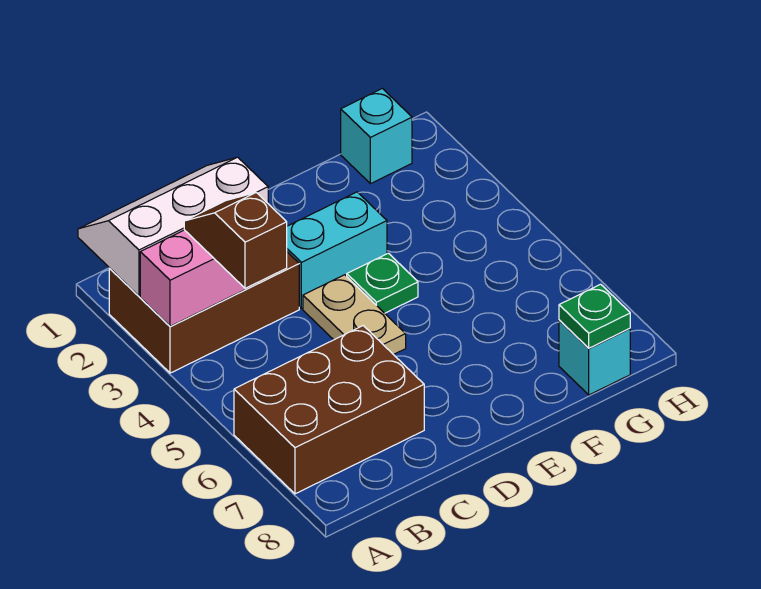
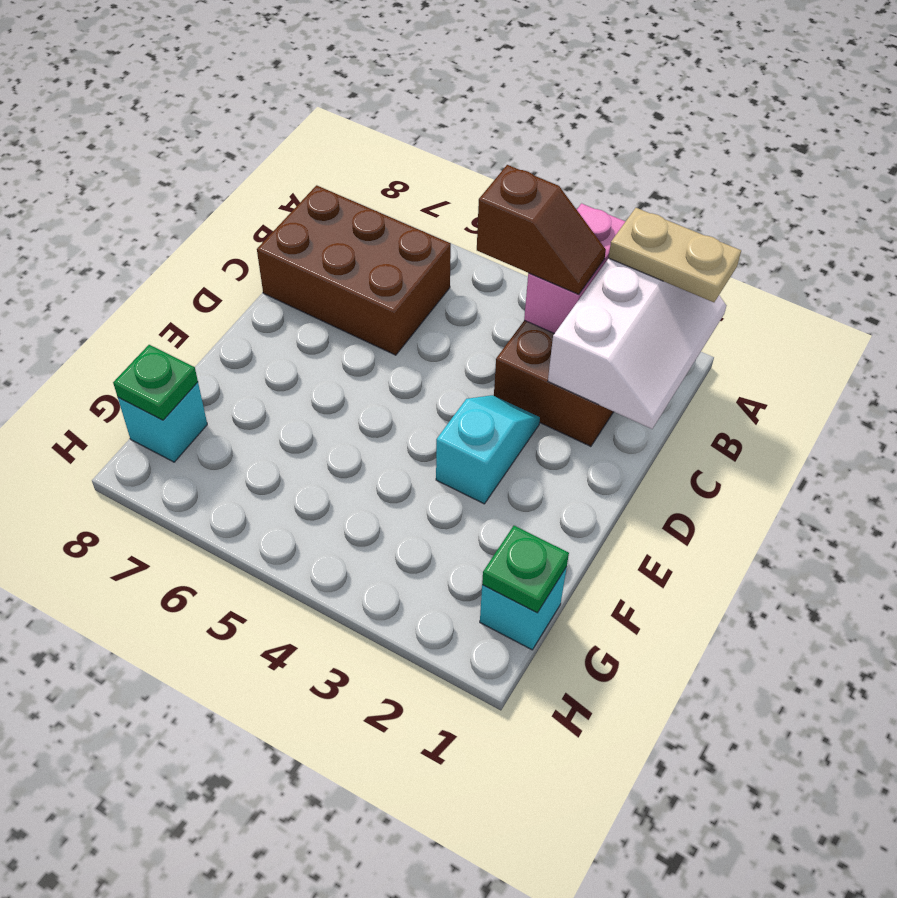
brown brick A6:C7 level 1 -> brown brick B6:C8 level 1
cyan brick D3:E3 level 1 -> cyan slope D3:E3 level 1 top E
tan plate D4:D5 level 1 -> tan plate A1:A2 level 3
green plate E4 level 1 -> green plate G1 level 2

